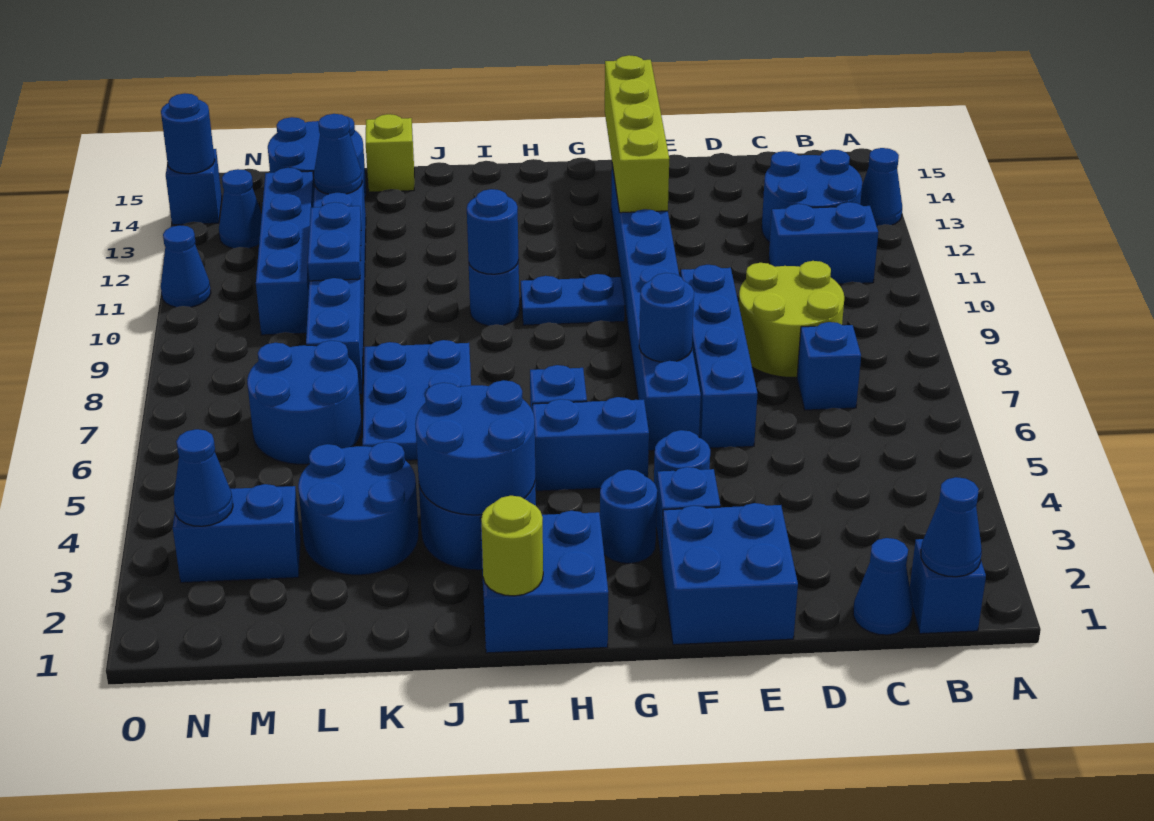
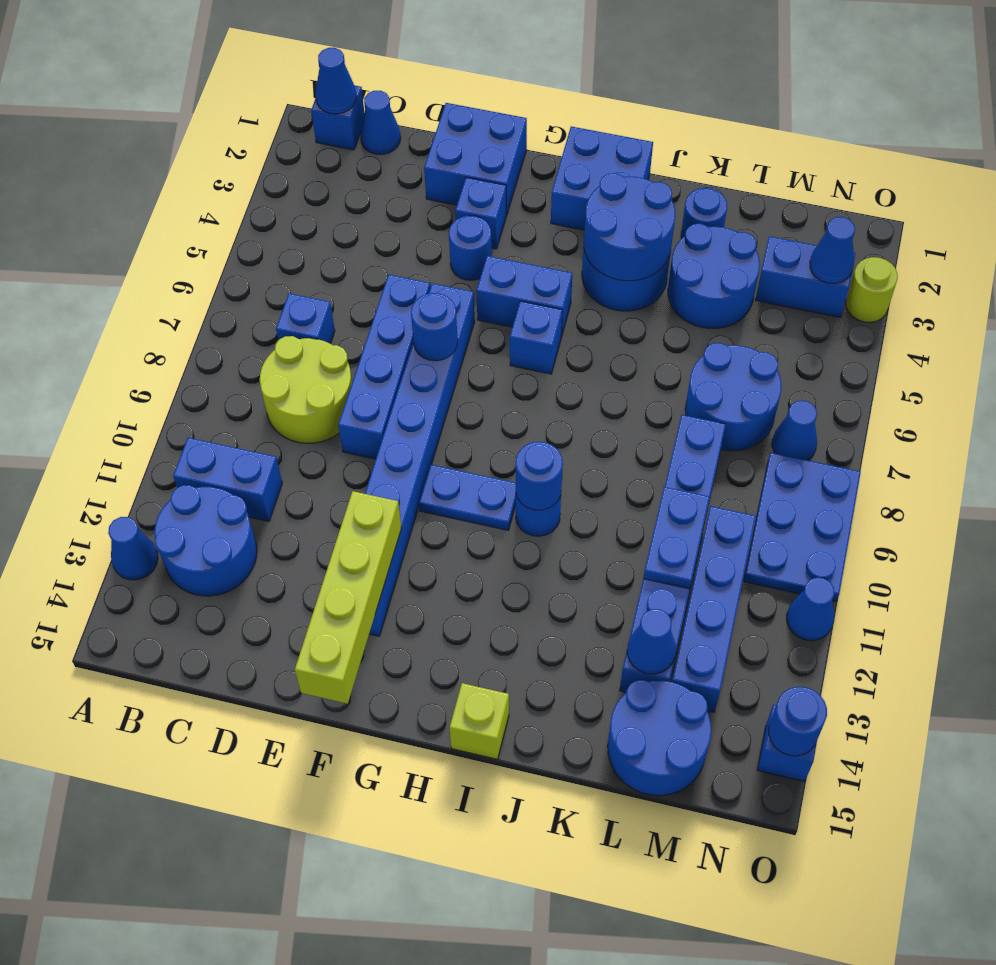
blue round brick G3 level 1 -> blue round brick K2 level 1
lime round brick I1 level 2 -> lime round brick O3 level 1
blue plate J6:K8 level 1 -> blue plate N8:O10 level 1
lime brick K15 level 1 -> lime brick I15 level 1
blue cone N13 level 1 -> blue cone N7 level 1

